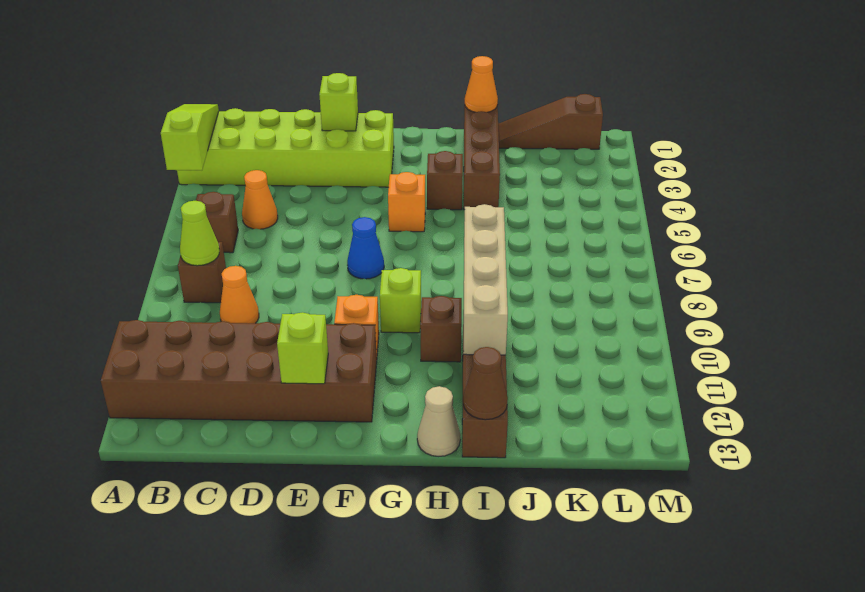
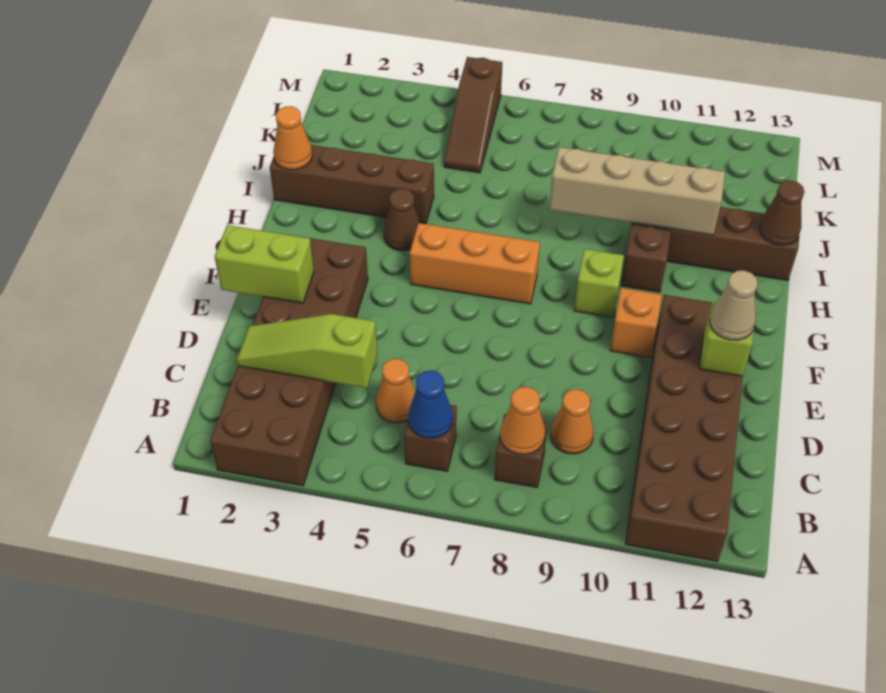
lime brick A2:F3 level 1 -> brown brick A2:F3 level 1
lime slope A2:A4 level 2 top 4 -> lime slope C2:C4 level 2 top 4
lime cone B8 level 2 -> orange cone B8 level 2
lime brick E2 level 2 -> lime brick E1:E2 level 2
blue cone F7 level 1 -> blue cone B6 level 2
orange brick G5 level 1 -> orange brick G5:G7 level 1
brown brick H4 level 1 -> brown cone H4 level 1
tan cone H13 level 1 -> tan cone E12 level 3
brown slope J1:L1 level 1 top L -> brown slope K5:M5 level 1 top M

